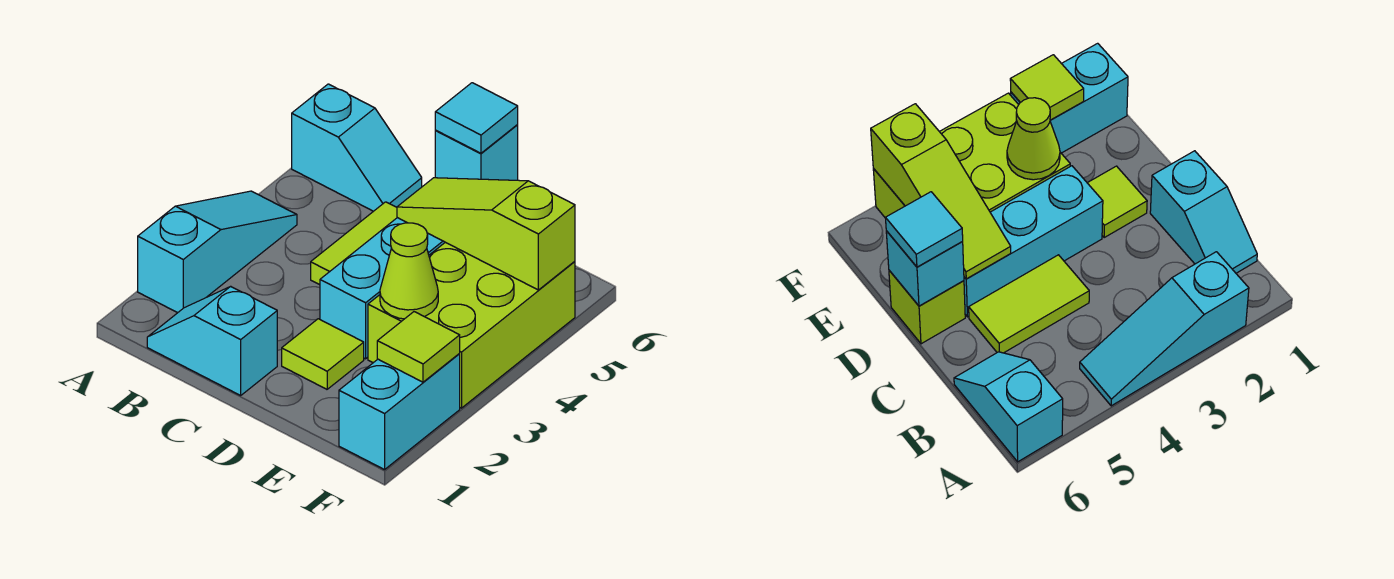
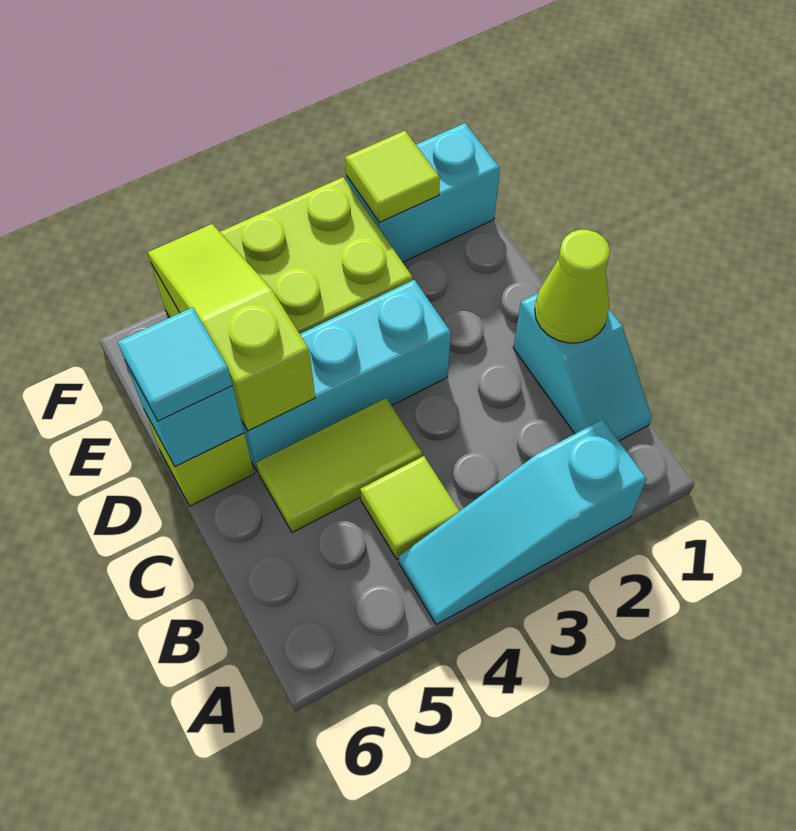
cyan slope A6:B6 level 1 top A -> none
lime tile D2 level 1 -> lime tile B4 level 1
lime slope D5:F5 level 2 top F -> lime slope D5:F5 level 2 top D
lime cone E3 level 2 -> lime cone C1 level 2

